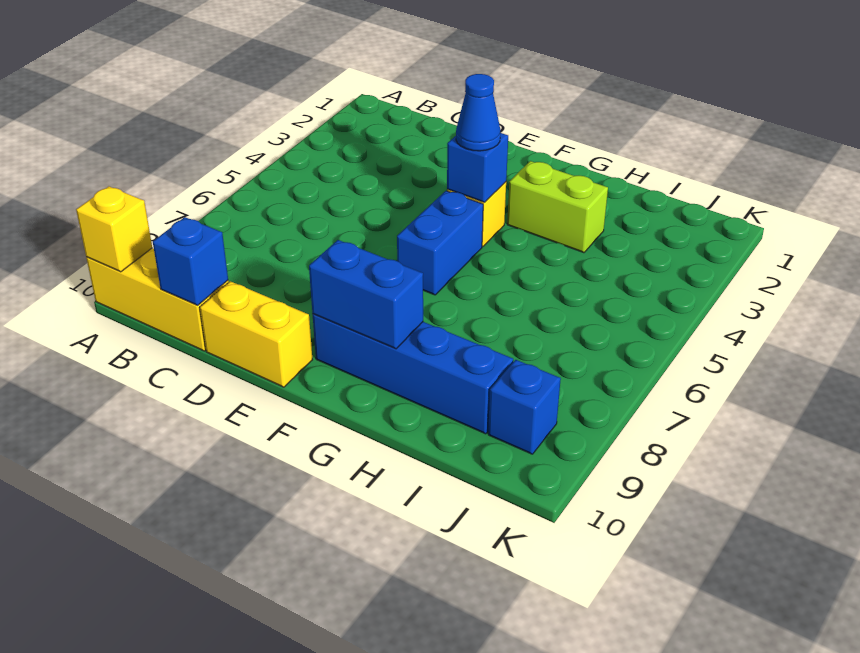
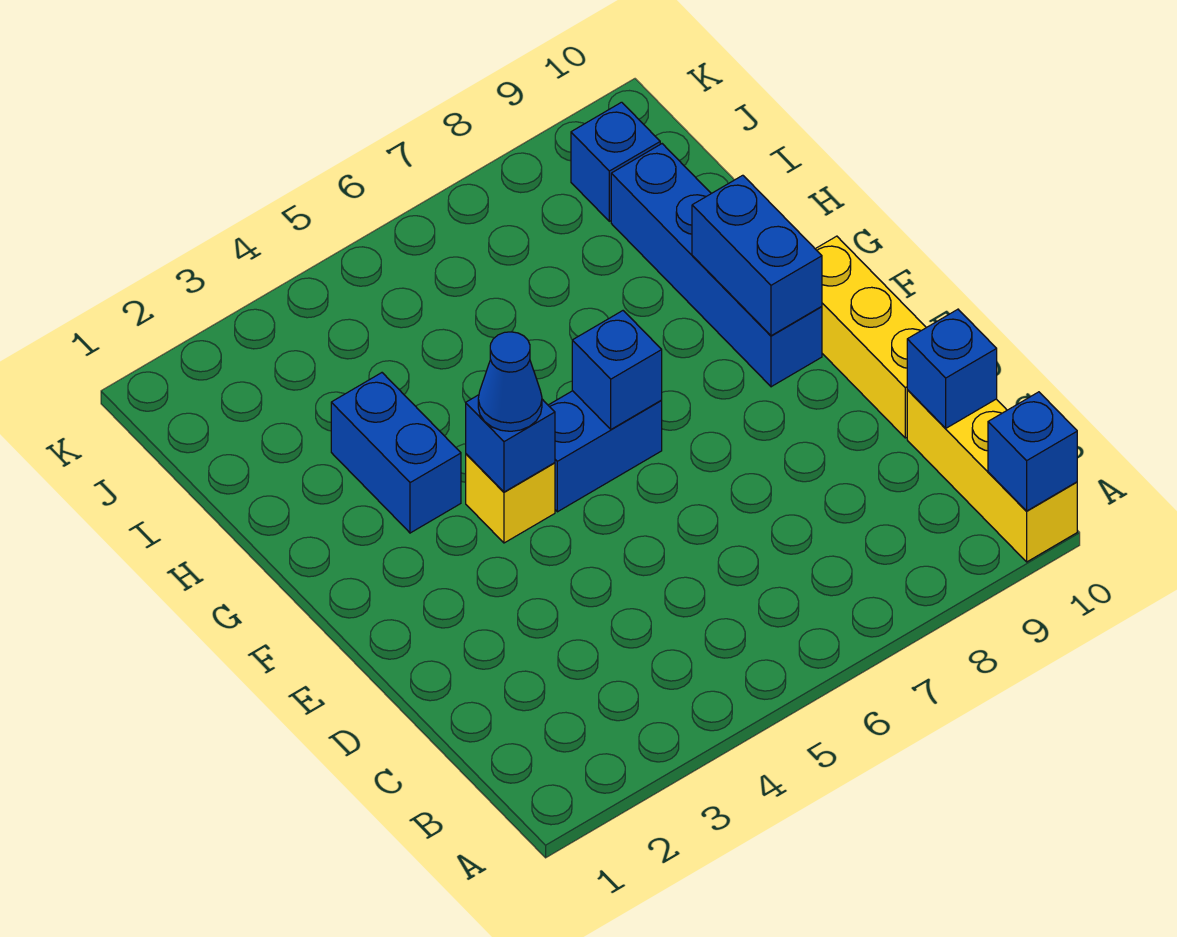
yellow brick A10 level 2 -> blue brick A10 level 2
yellow brick D10:E10 level 1 -> yellow brick D10:F10 level 1
none -> blue brick F6 level 2
lime brick G3:H3 level 1 -> blue brick G3:H3 level 1

